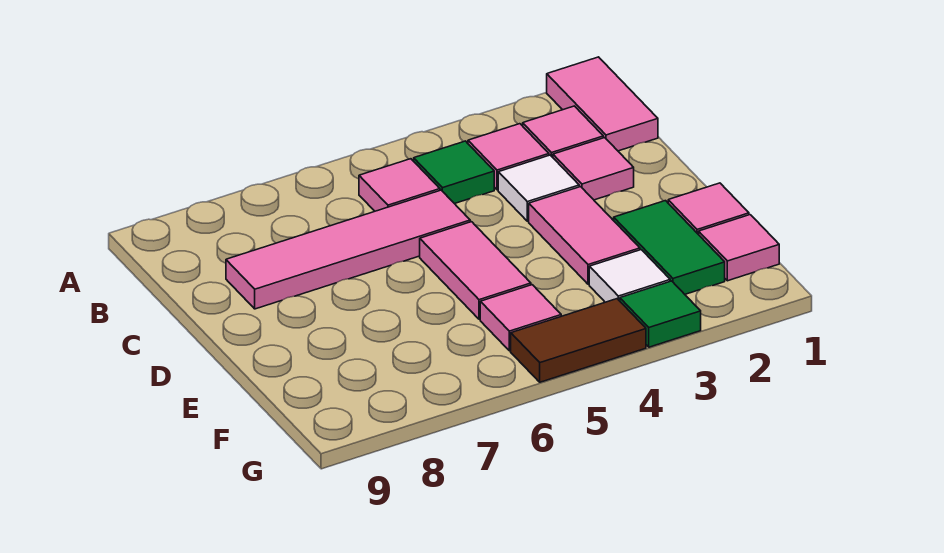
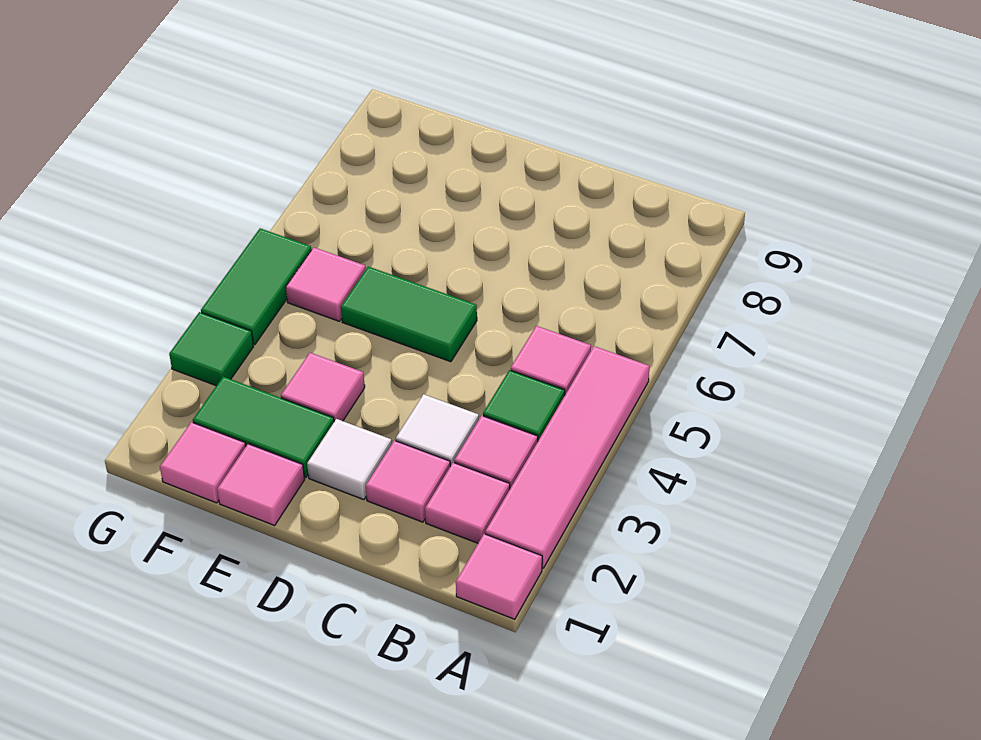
pink tile A1:B1 level 1 -> pink tile A1 level 1
pink tile C5:C8 level 1 -> pink tile A2:A5 level 1
pink tile D3:E3 level 1 -> pink tile E3 level 1
pink tile D5:E5 level 1 -> green tile D5:E5 level 1
white tile F3 level 1 -> white tile D2 level 1
brown tile G4:G5 level 1 -> green tile G4:G5 level 1

